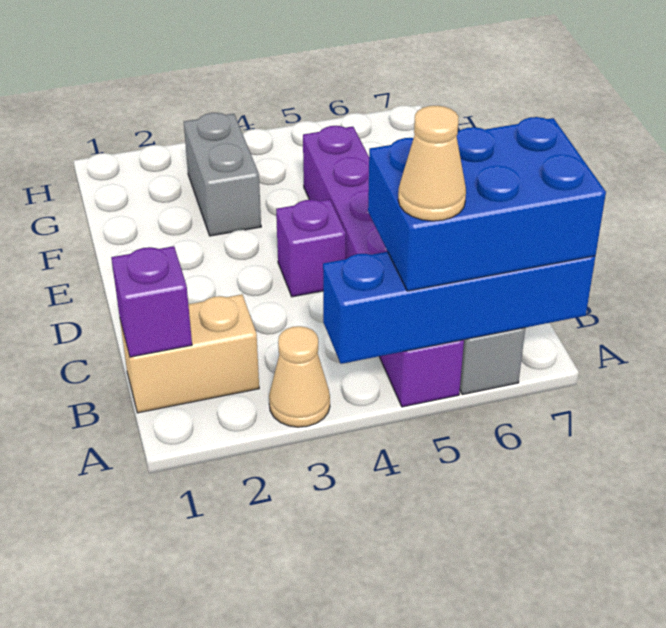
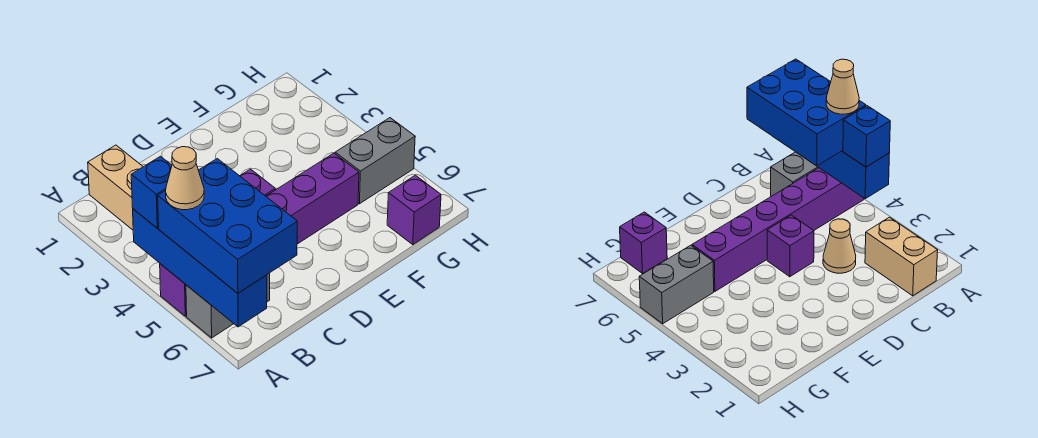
tan cone A3 level 1 -> tan cone C3 level 1
none -> blue brick A4 level 3
purple brick B1 level 2 -> purple brick G7 level 1
grey brick F3:G3 level 1 -> grey brick G5:H5 level 1

